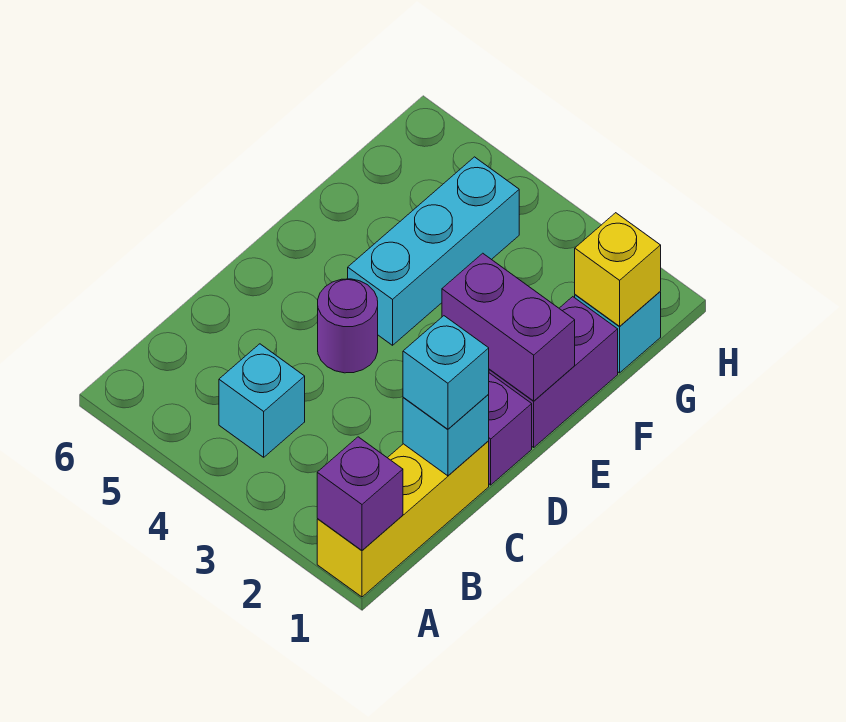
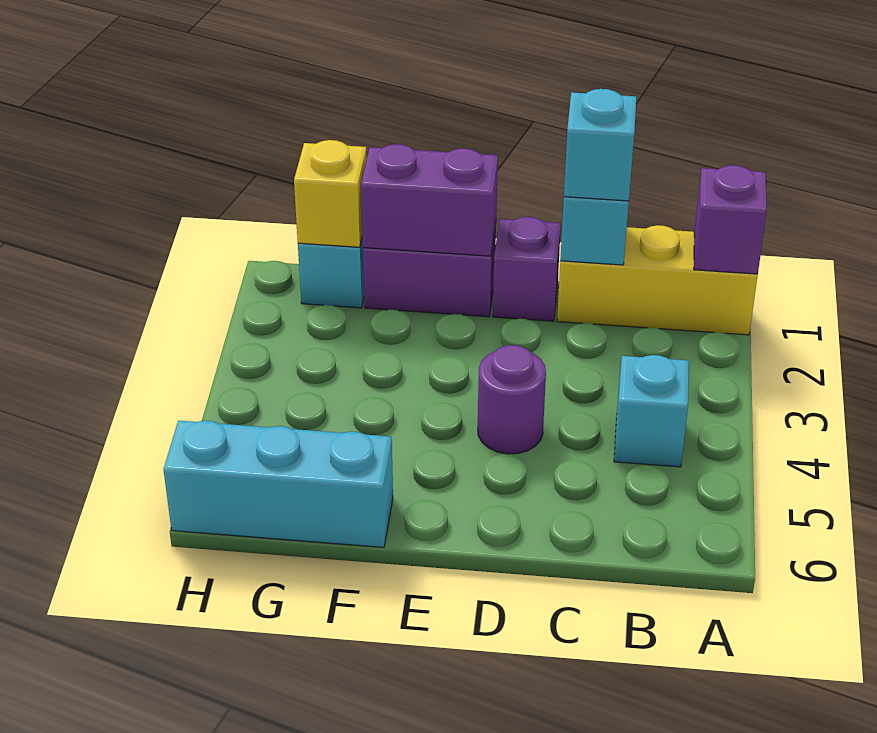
purple brick E1:E2 level 2 -> purple brick E1:F1 level 2
cyan brick E4:G4 level 1 -> cyan brick F6:H6 level 1

